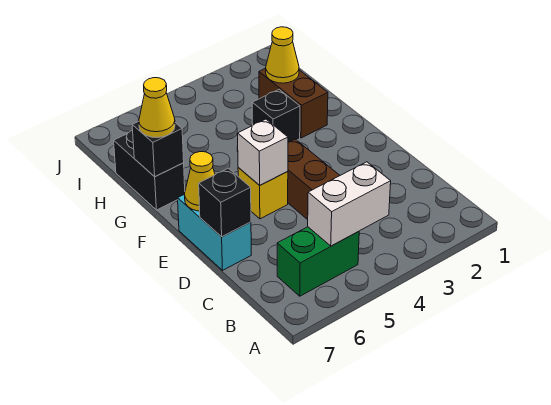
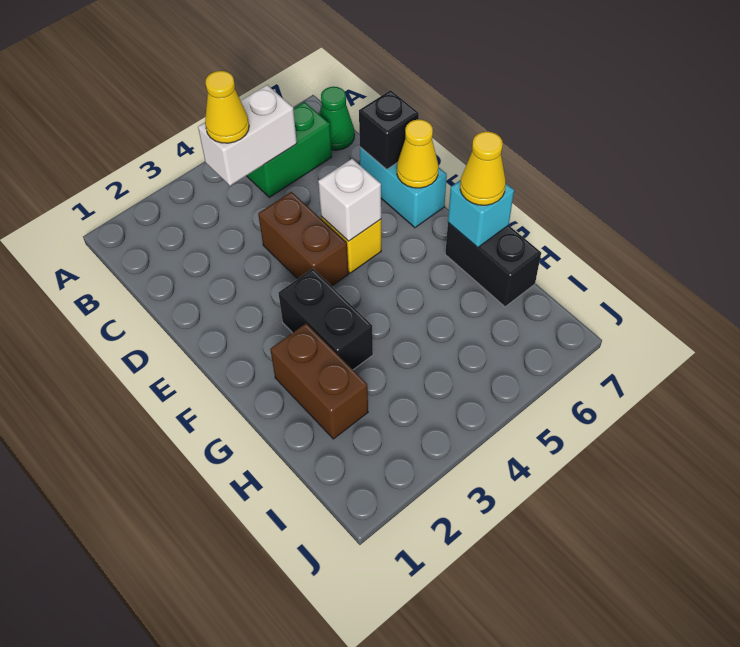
none -> green cone B7 level 1
black brick G3 level 1 -> black brick F3:G3 level 1
black brick G7 level 2 -> cyan brick G7 level 2
yellow cone H2 level 2 -> yellow cone B4 level 3

